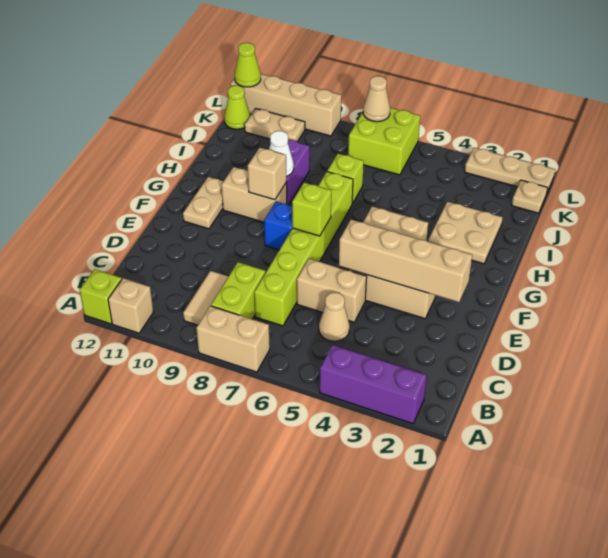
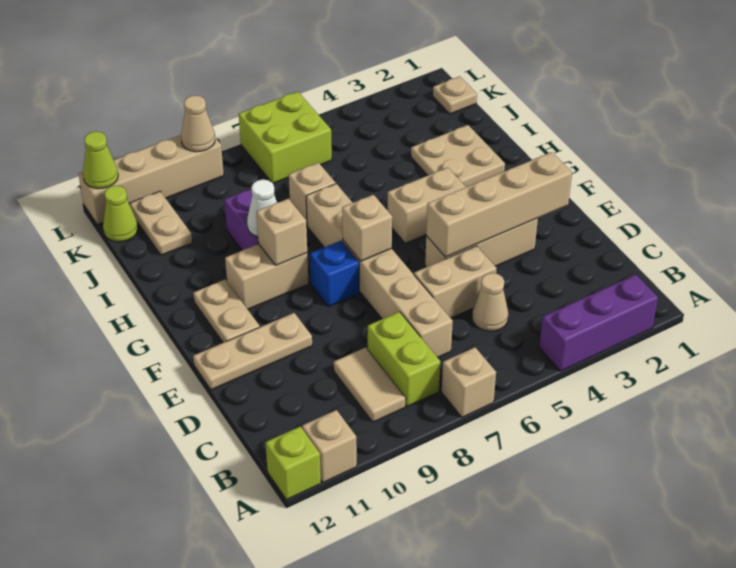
tan brick A7:A8 level 1 -> tan brick A7 level 1
lime brick C7:H7 level 1 -> tan brick C7:H7 level 1
lime brick F7 level 2 -> tan brick F7 level 2
lime brick I7 level 1 -> tan brick I7 level 1
tan plate K10:K11 level 1 -> tan plate J11:K11 level 1
tan plate L1:L3 level 1 -> tan plate E10:E12 level 1
tan cone L7 level 2 -> tan cone L9 level 2

